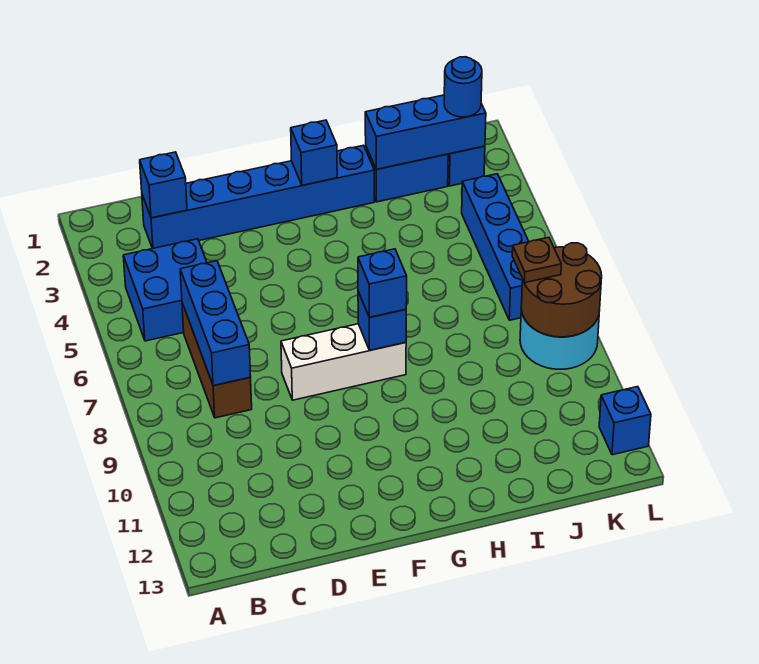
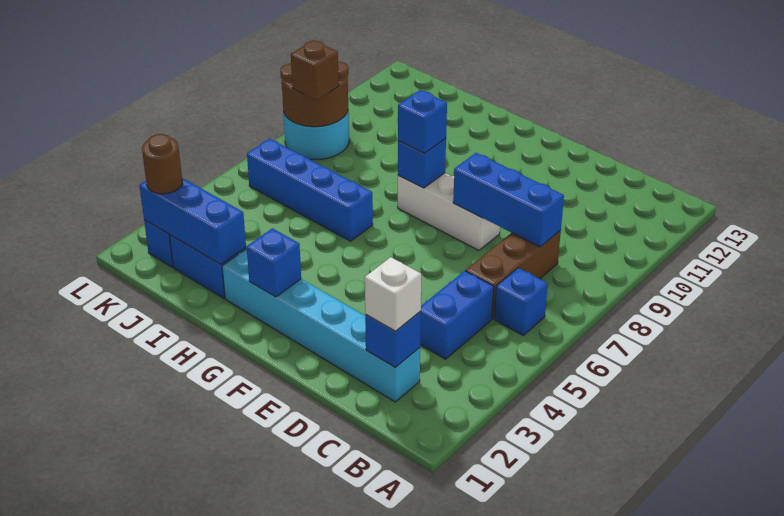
blue brick B4:C5 level 1 -> blue brick C4:C5 level 1
blue brick C2:H2 level 1 -> cyan brick C2:H2 level 1
none -> white brick C2 level 3
blue brick C6:C8 level 2 -> blue brick C8:E8 level 2
blue round brick K2 level 3 -> brown round brick K2 level 3
blue brick K4:K7 level 1 -> blue brick H6:K6 level 1
brown plate K8 level 3 -> brown brick K8 level 3
blue brick L12 level 1 -> blue brick B6 level 1

